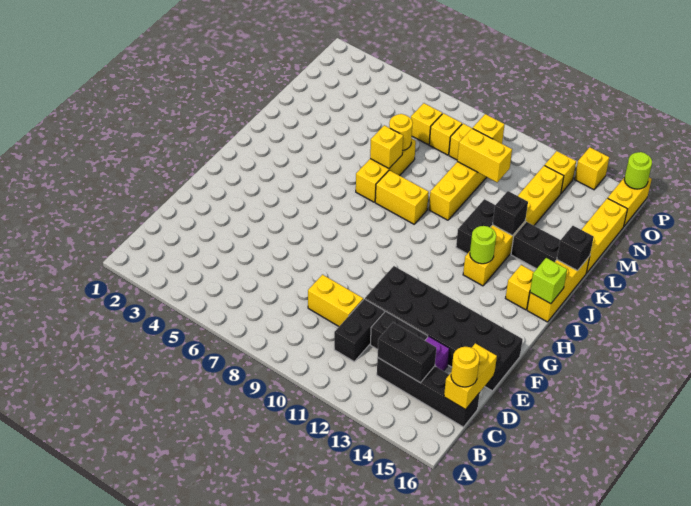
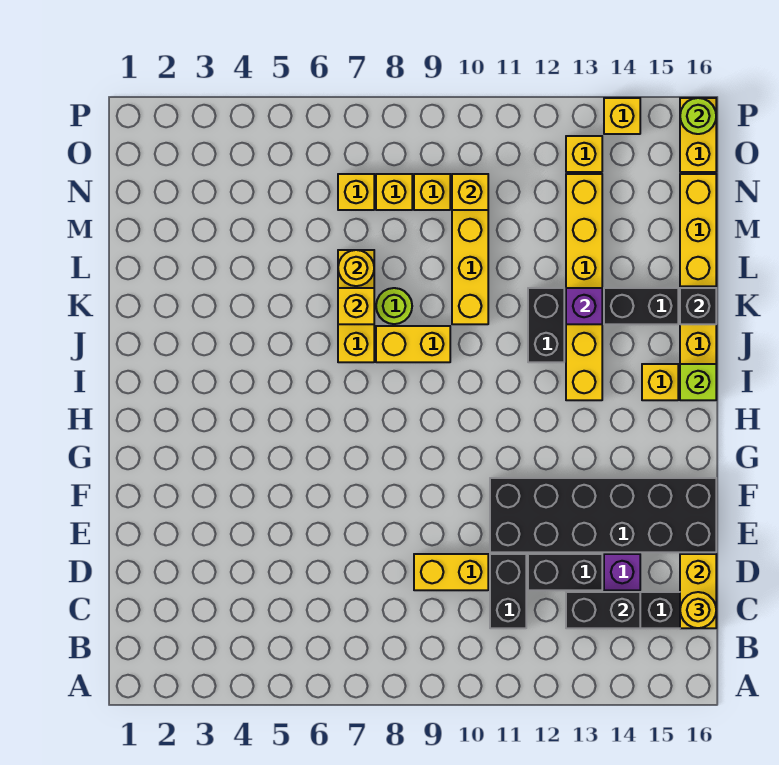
lime round brick I13 level 2 -> lime round brick K8 level 1
black brick K13 level 2 -> purple brick K13 level 2
yellow brick M10:M11 level 2 -> none

